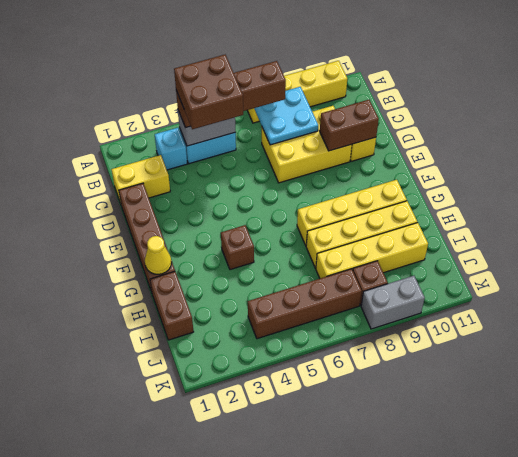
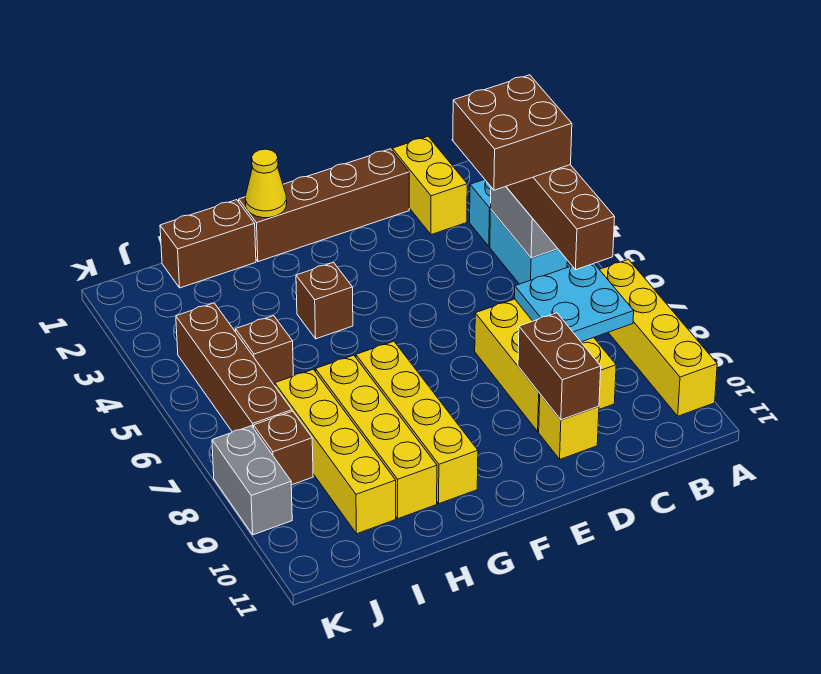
none -> brown brick I5 level 1

